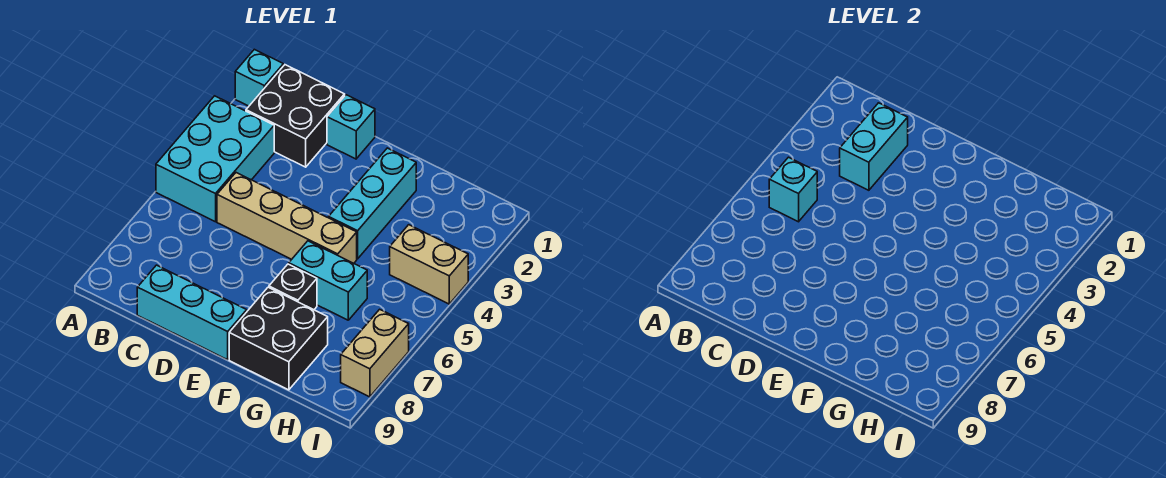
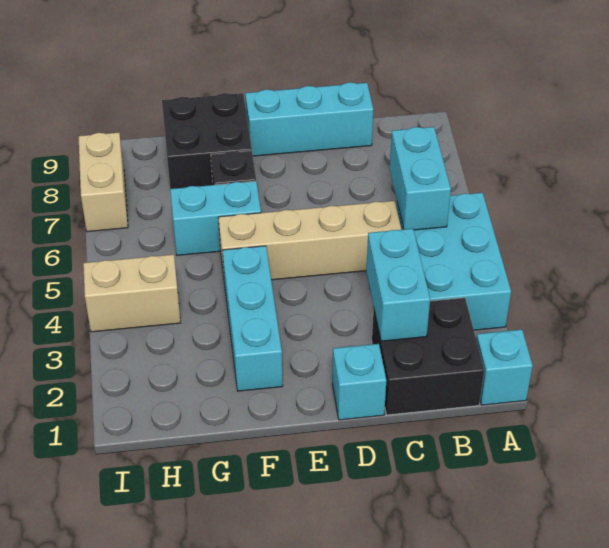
cyan brick B5 level 2 -> cyan brick B5:B6 level 2

